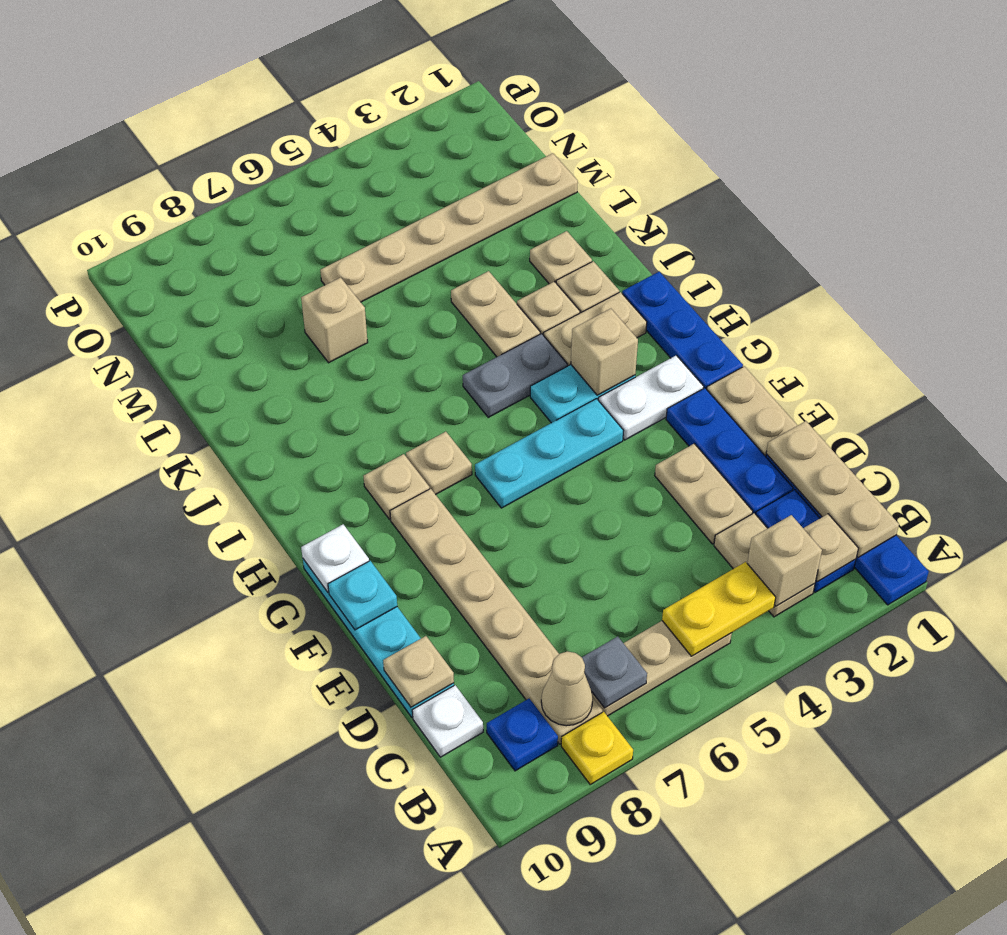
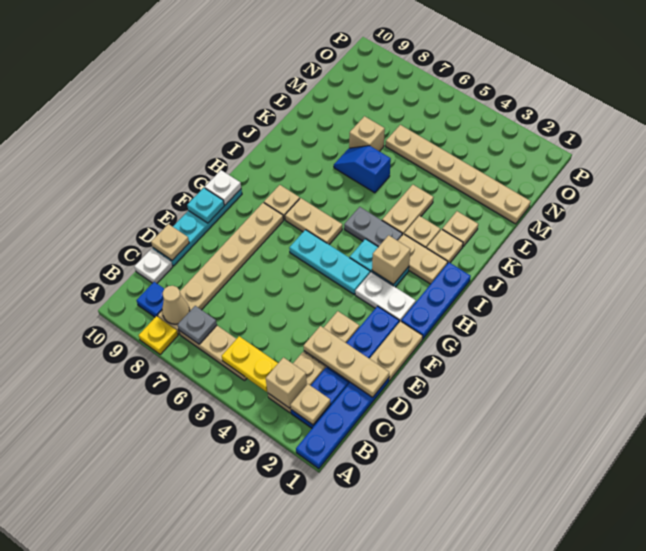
tan plate B1:D1 level 2 -> tan plate D1:D3 level 2
tan plate H7 level 1 -> tan plate H6:H7 level 1
none -> blue slope K6:K7 level 1 top 6

